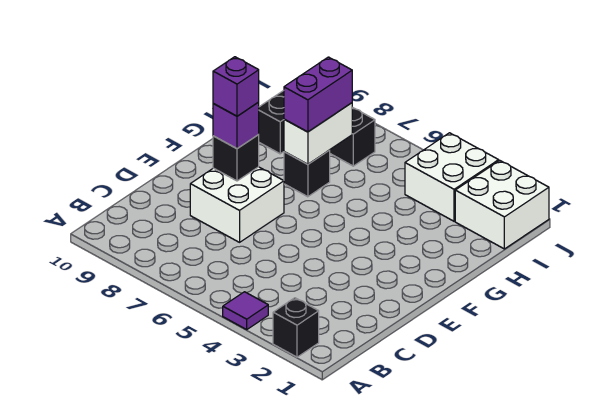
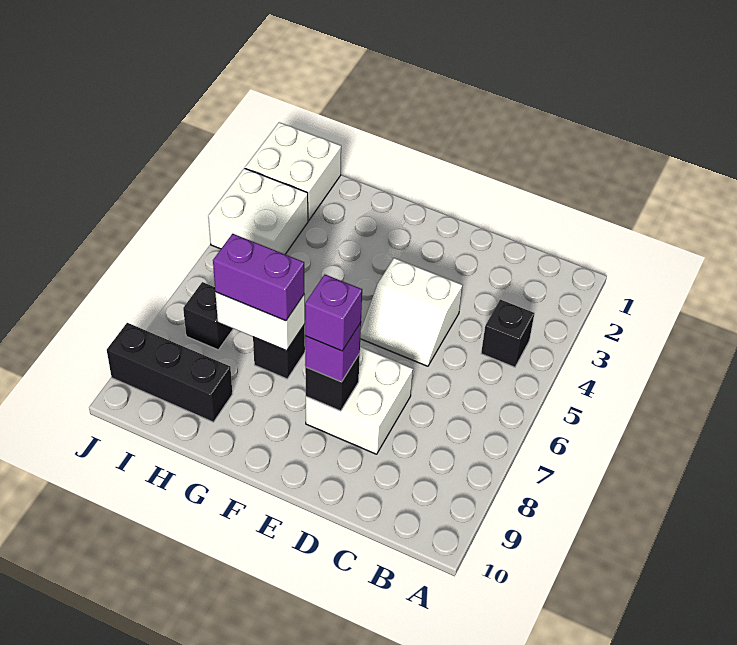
black brick A2 level 1 -> black brick B4 level 1
purple tile A4 level 1 -> none
none -> white slope D4:E5 level 1 top 4

